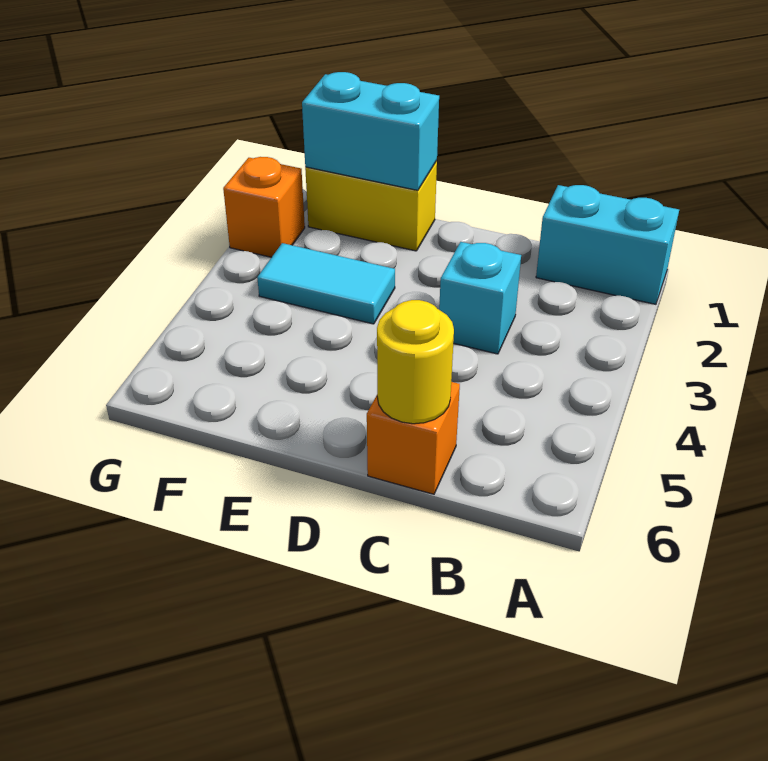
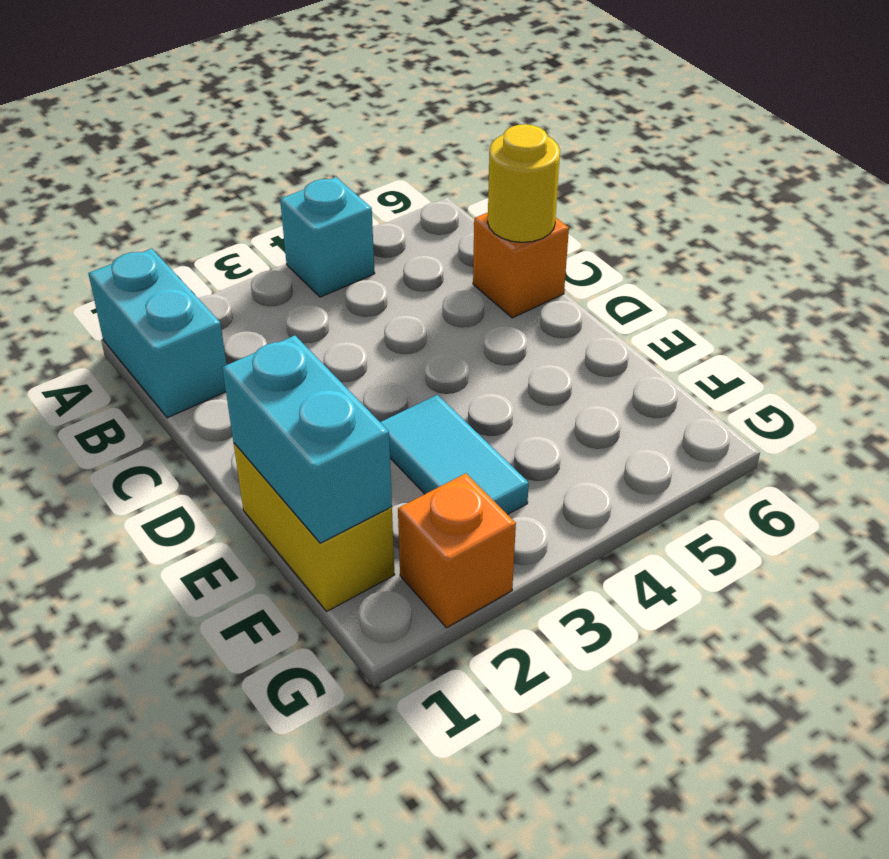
cyan brick C3 level 1 -> cyan brick A4 level 1

